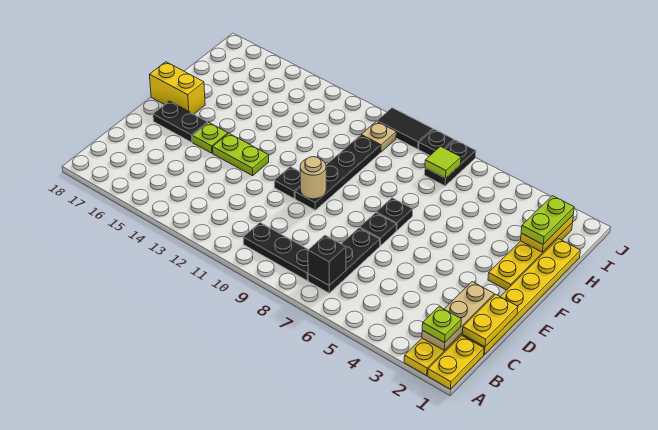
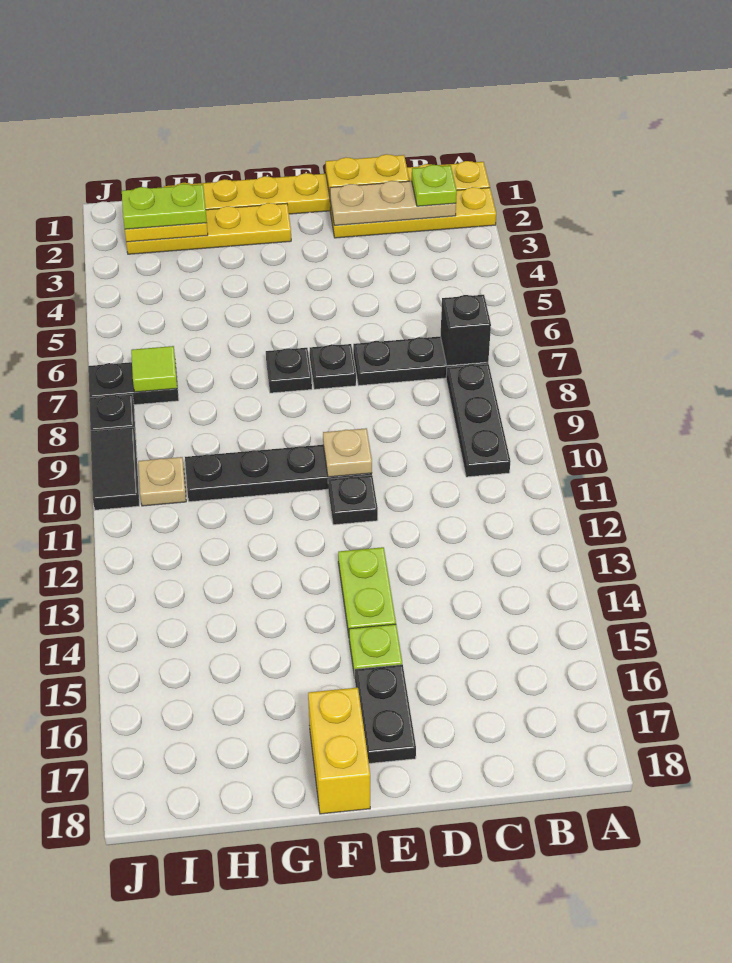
tan round brick E10 level 2 -> tan plate E10 level 2

